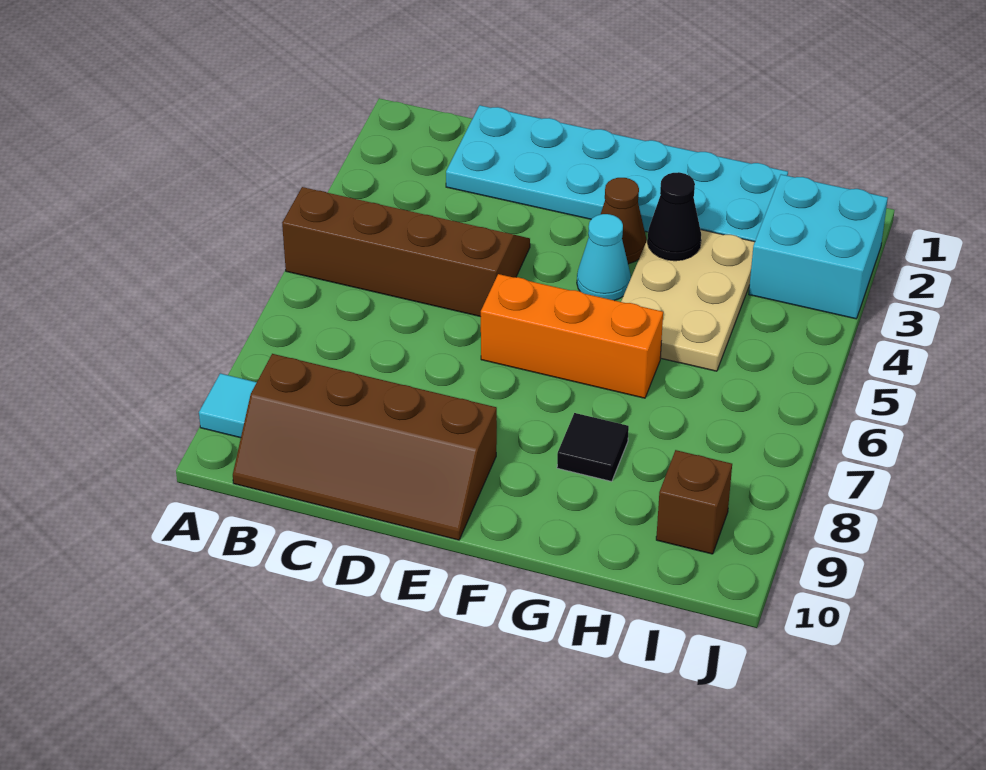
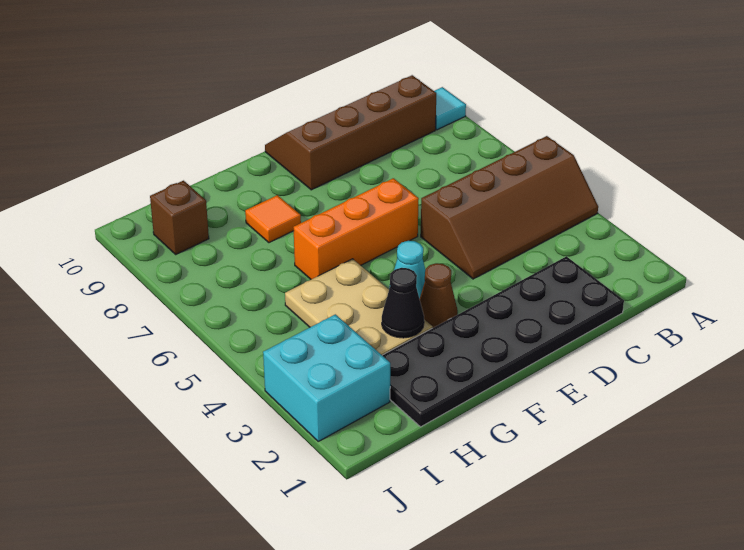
cyan plate C1:H2 level 1 -> black plate C1:H2 level 1
black tile G8 level 1 -> orange tile G8 level 1

